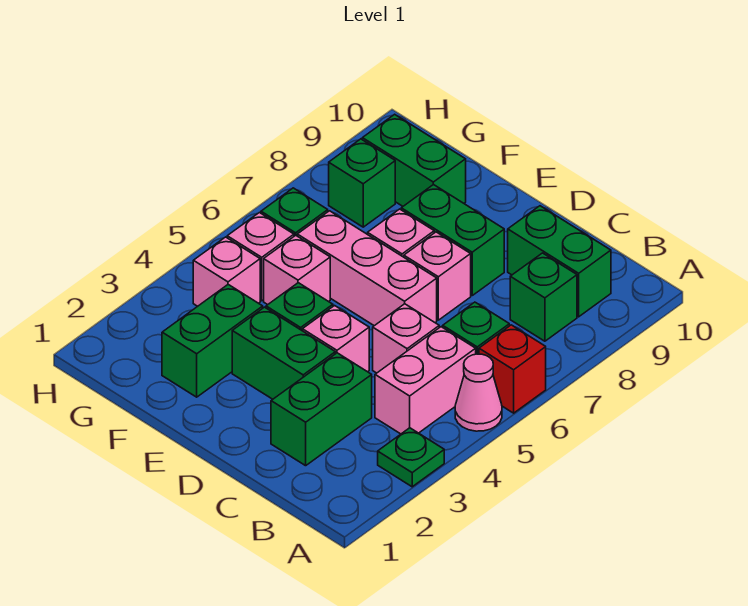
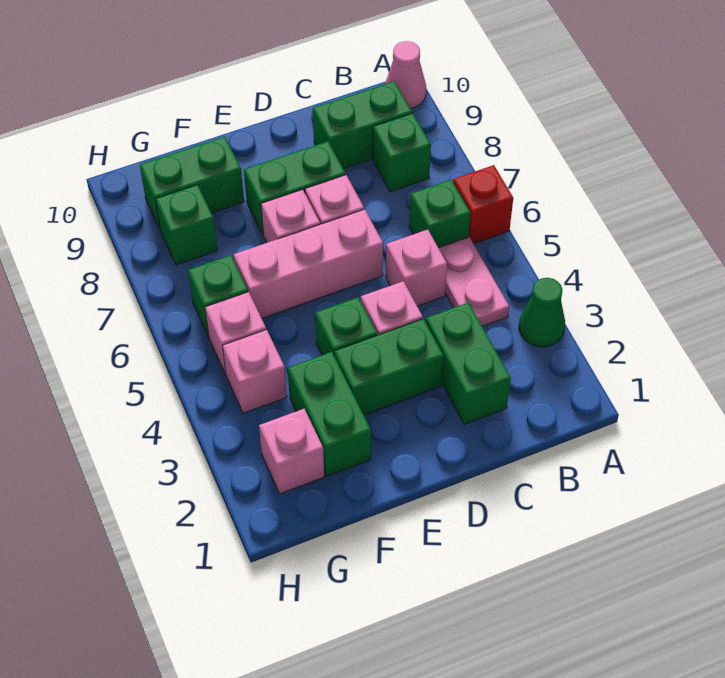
green plate A3 level 1 -> green cone A3 level 1
pink cone A5 level 1 -> pink cone A10 level 1
pink brick B4:B5 level 1 -> pink plate B4:B5 level 1
pink brick F5 level 1 -> pink brick G2 level 1

